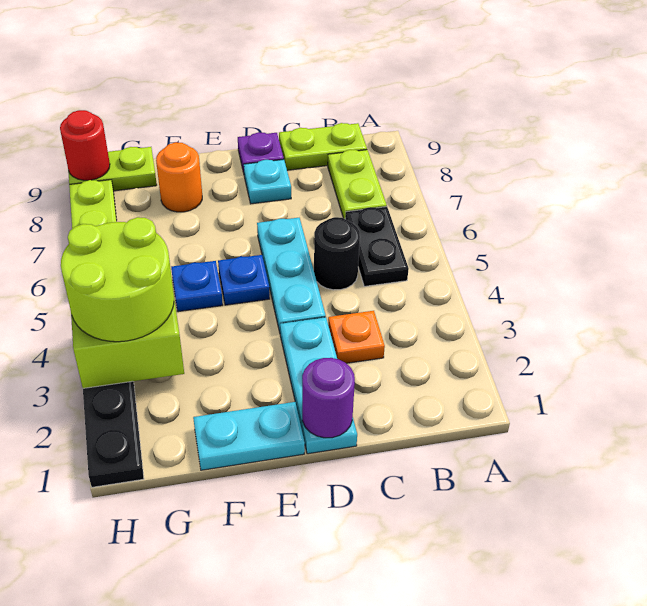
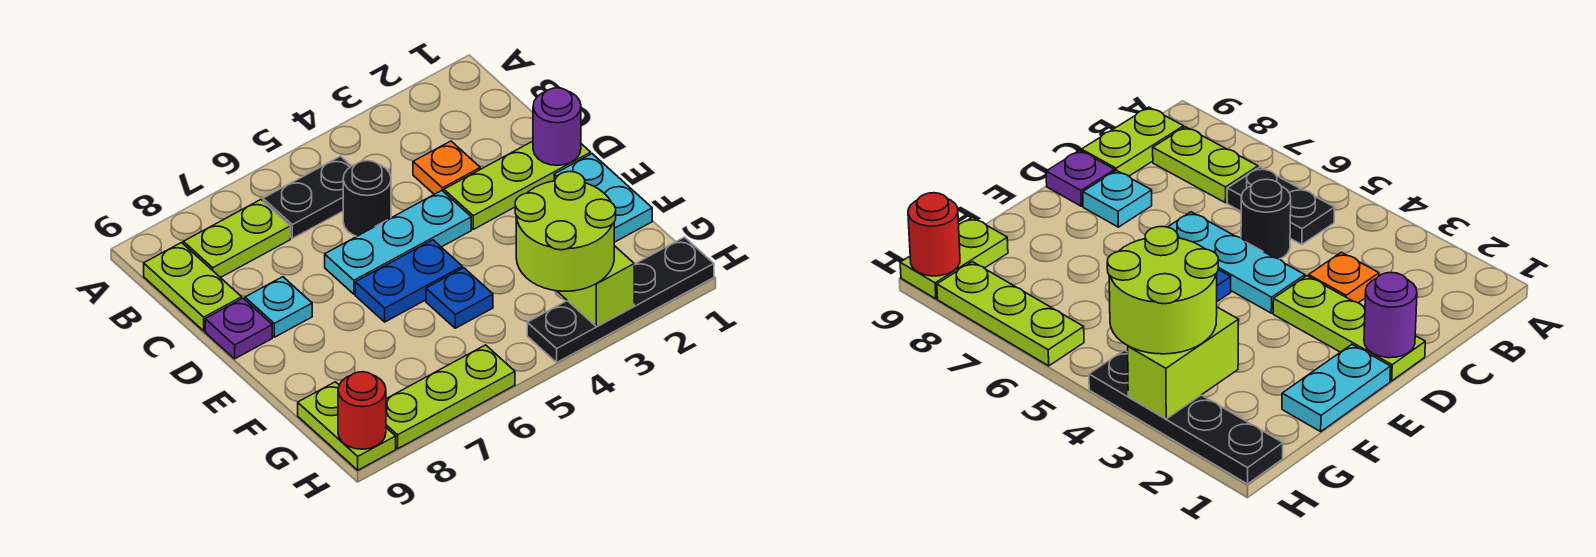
cyan plate D1:D3 level 1 -> lime plate D1:D3 level 1
blue plate E5 level 1 -> blue plate E5:E6 level 1
orange round brick F8 level 1 -> none

